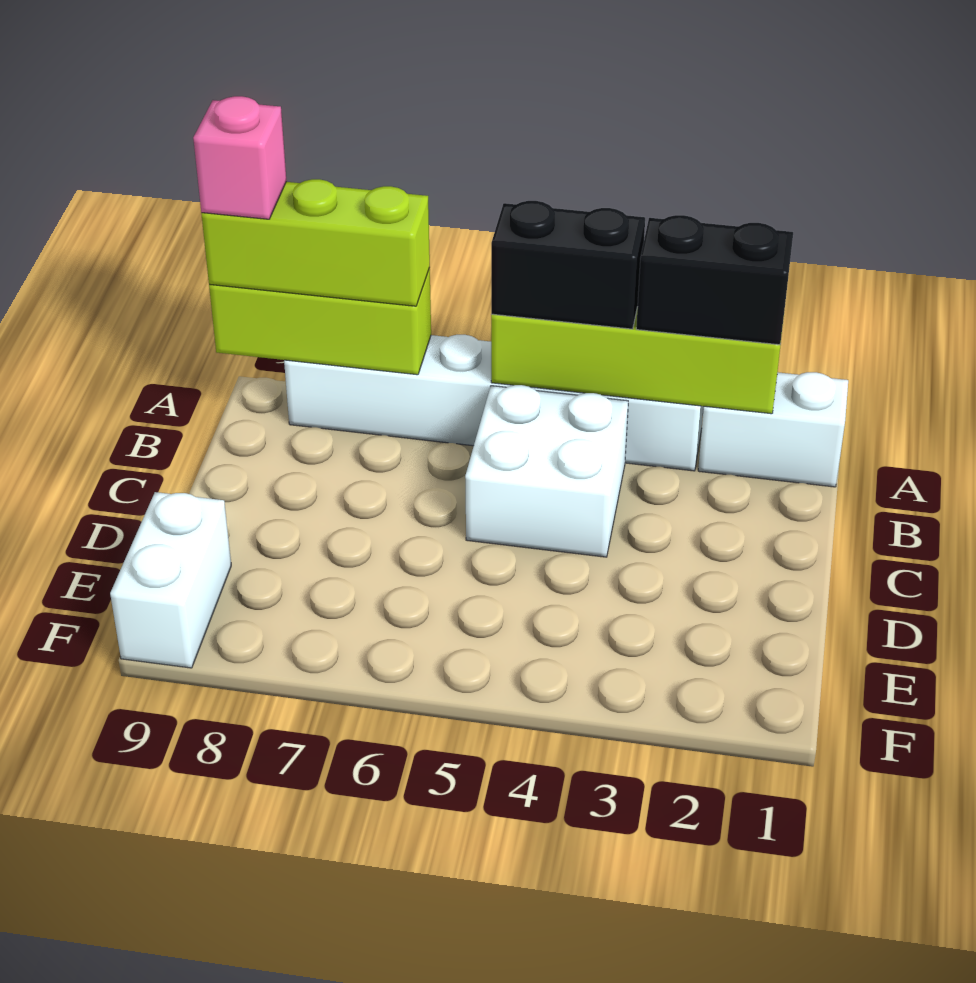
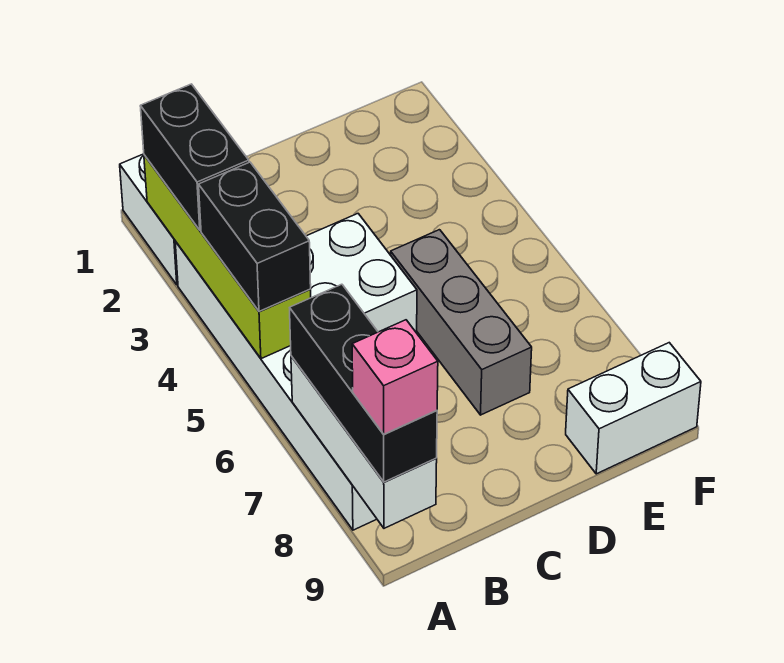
lime brick A7:A9 level 2 -> white brick A7:A9 level 2
lime brick A7:A9 level 3 -> black brick A7:A9 level 3
none -> grey brick D5:D7 level 1

